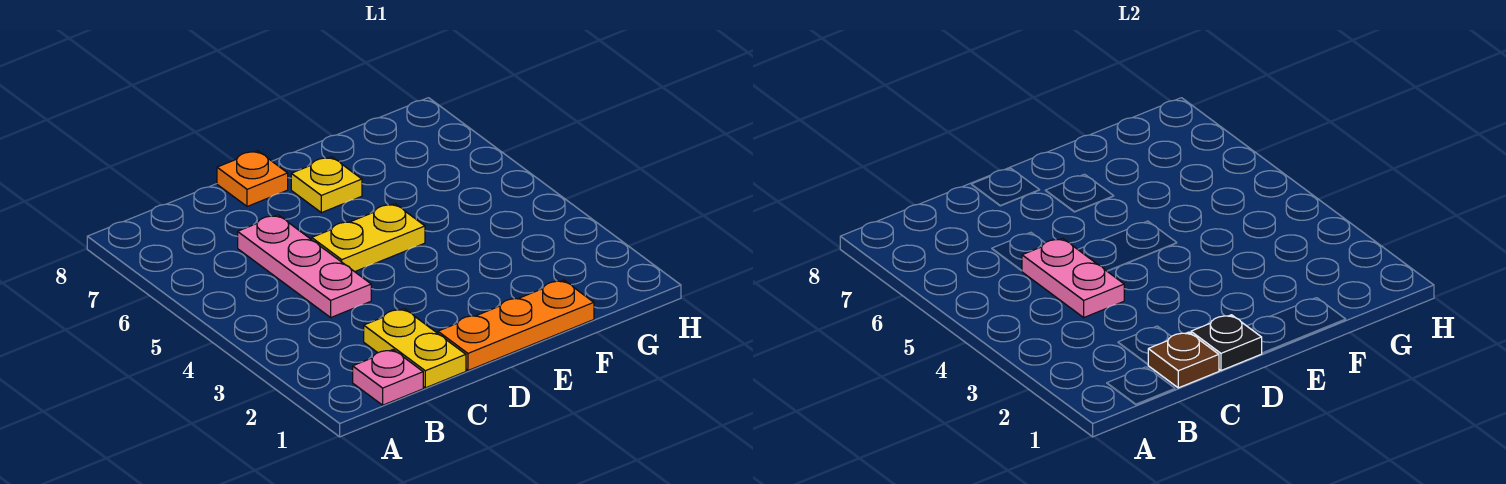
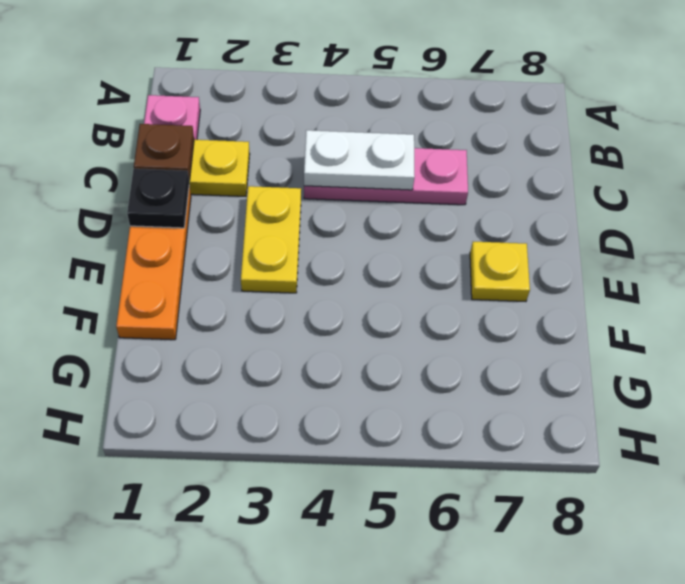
pink plate C4:C5 level 2 -> white plate C4:C5 level 2
yellow plate D5:E5 level 1 -> yellow plate D3:E3 level 1
orange plate D8 level 1 -> none

